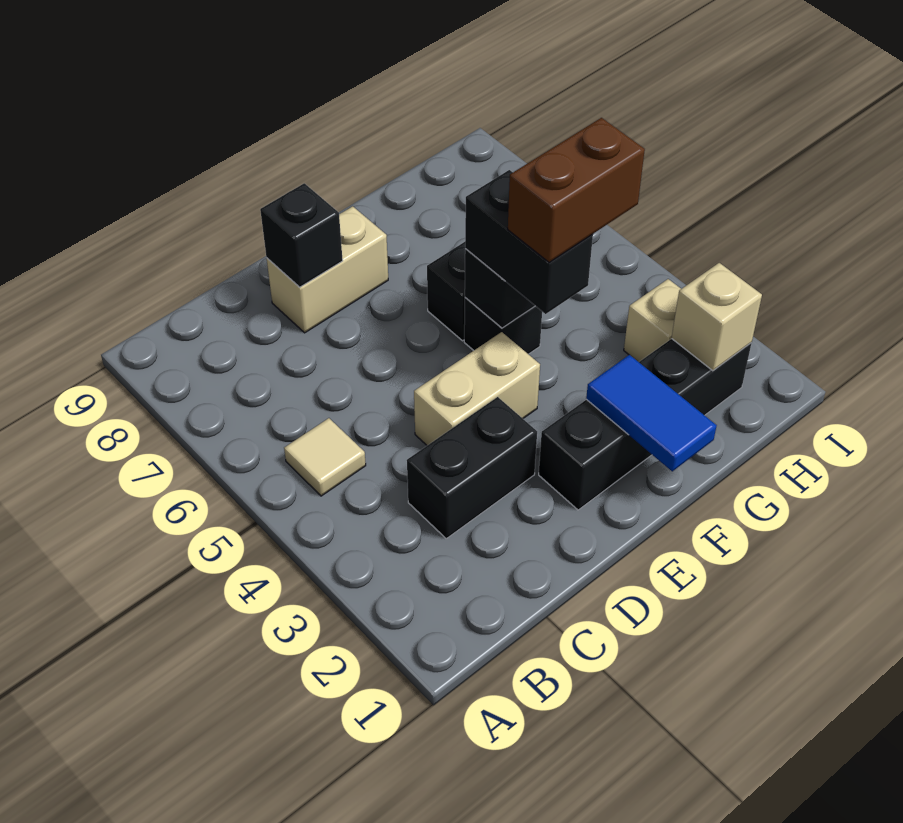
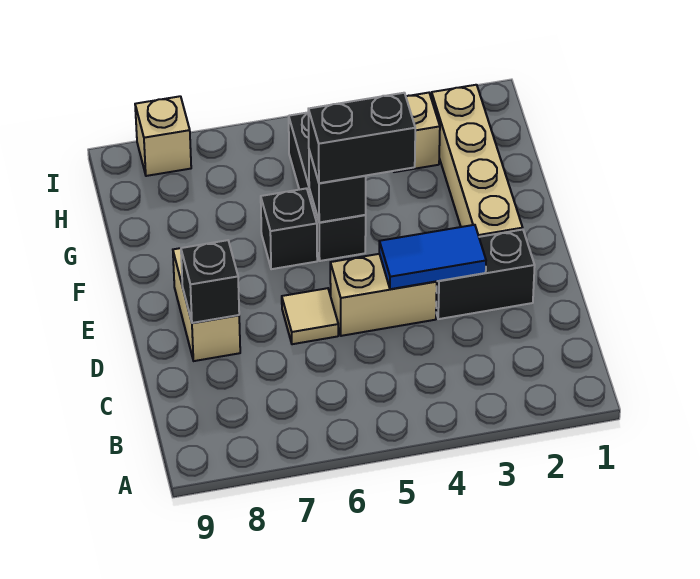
tan tile B5 level 1 -> tan tile D6 level 1
black brick C3:D3 level 1 -> black brick D2:D3 level 1
tan brick D4:E4 level 1 -> tan brick D4:D5 level 1
black brick E2:H2 level 1 -> tan brick E2:H2 level 1
blue tile F1:F2 level 2 -> blue tile D3:D4 level 2
brown brick F4:G4 level 4 -> none
black brick F5 level 1 -> black brick F5:H5 level 1
tan brick H2 level 2 -> tan brick I8 level 1

